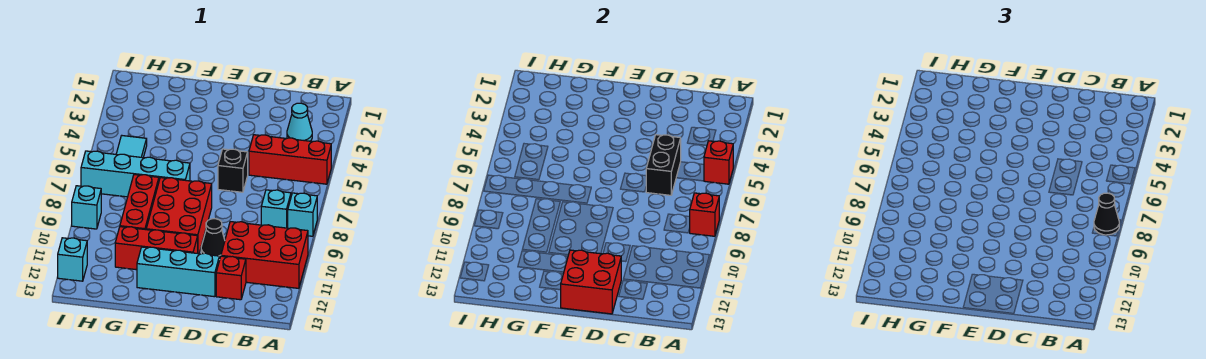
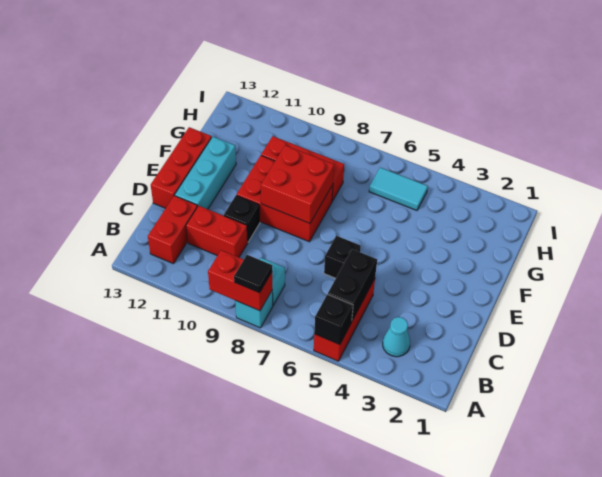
red brick A5 level 2 -> black brick A5 level 2
red brick A8 level 2 -> red brick A8:A9 level 2
black cone A8 level 3 -> black tile A8 level 3
red brick A10:C11 level 1 -> red brick C10:C11 level 1
black brick C5:C6 level 2 -> black brick B5:C5 level 2
red brick C12 level 1 -> red brick B12:C12 level 1
black cone D10 level 1 -> black brick D10 level 1
red brick D12:E13 level 2 -> red brick E8:F9 level 2
red brick E11:G11 level 1 -> red brick D13:F13 level 1
cyan brick F7:I7 level 1 -> none
cyan brick I9 level 1 -> none
cyan brick I12 level 1 -> none

